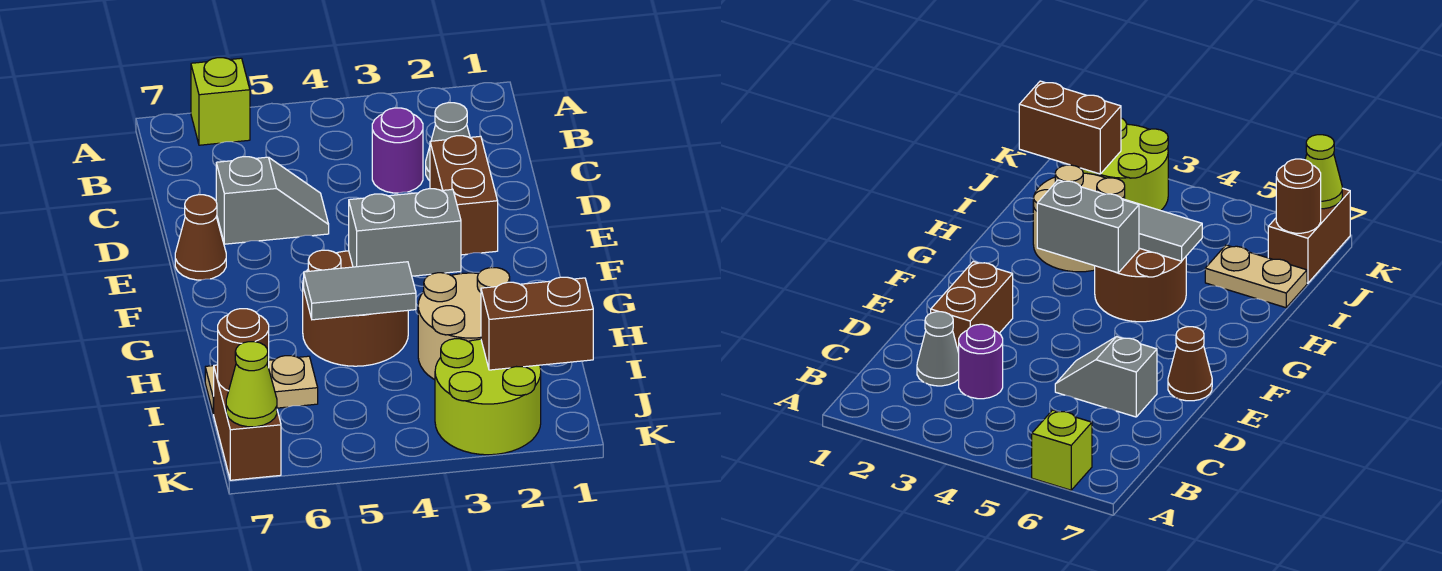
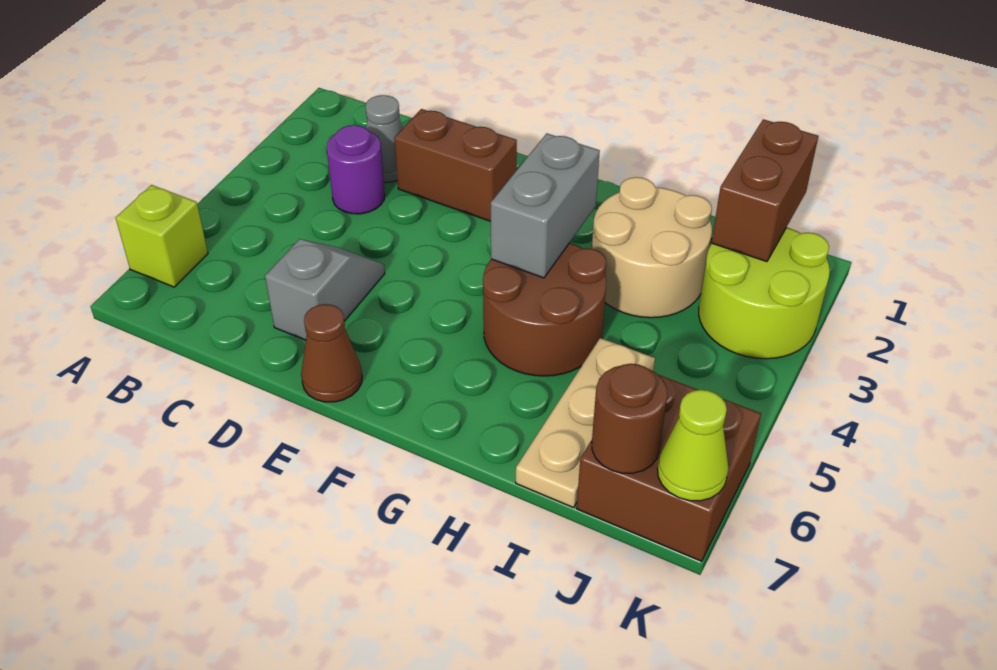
grey tile H4:H5 level 2 -> none
tan plate I6:I7 level 1 -> tan plate I5:I7 level 1
brown brick J7:K7 level 1 -> brown brick J6:K7 level 1

